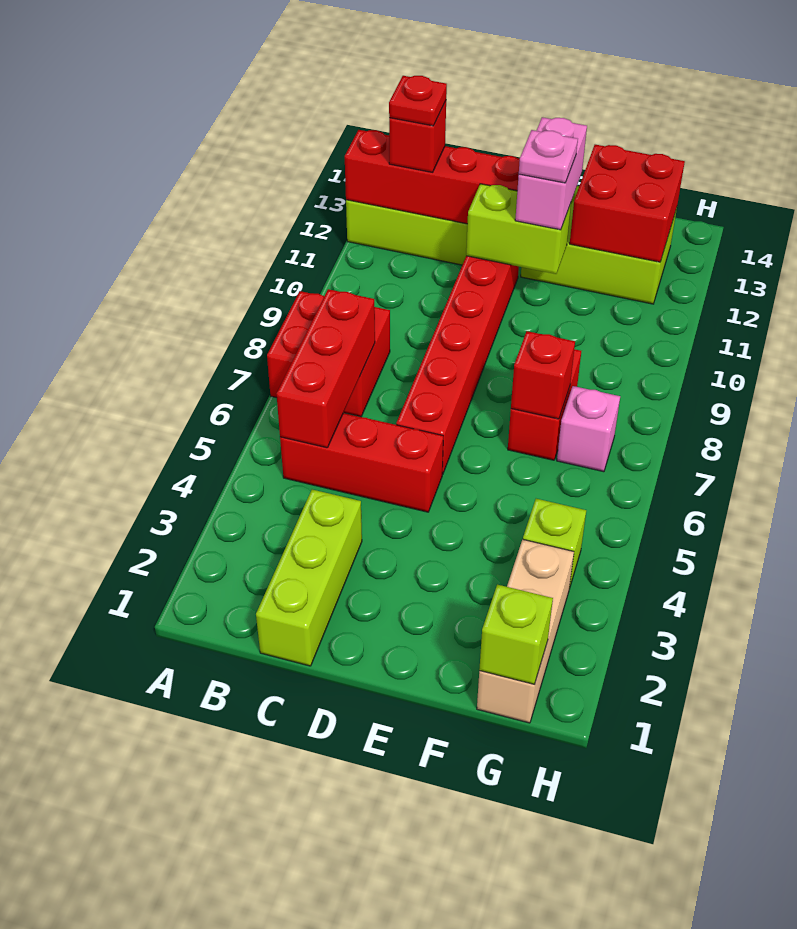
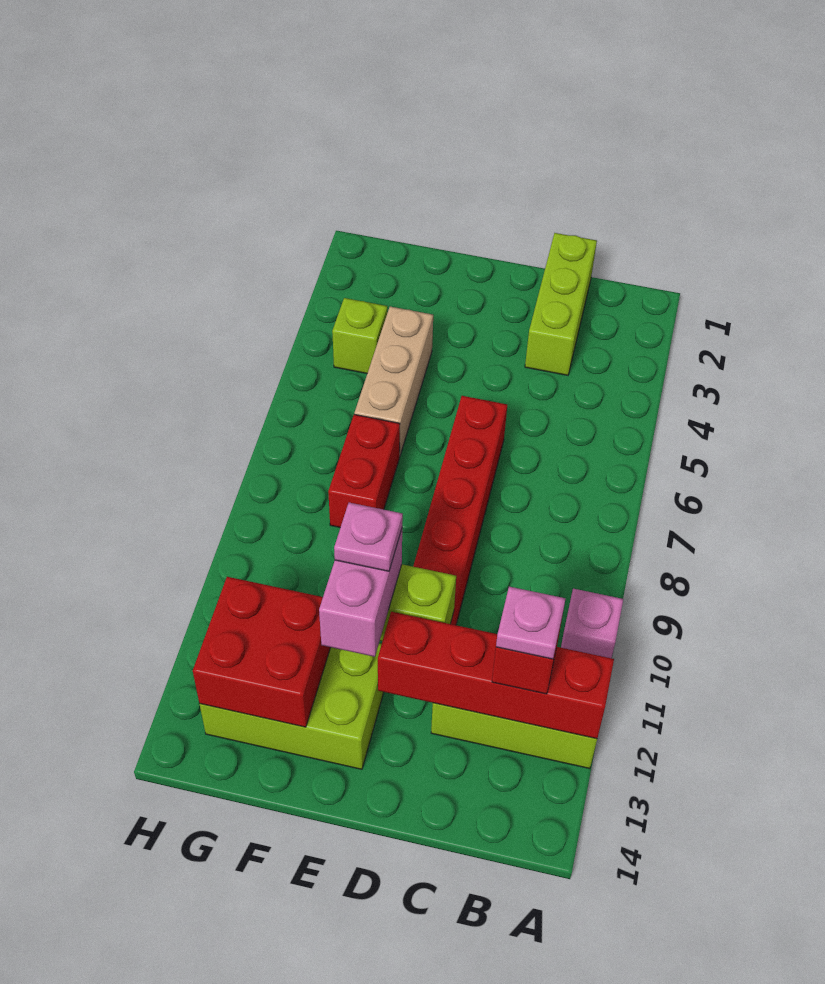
red brick A7:B8 level 1 -> none
red brick B5:D5 level 1 -> none
red brick B5:B7 level 2 -> none
red plate B12 level 4 -> pink plate B12 level 4
red brick F7 level 2 -> none
tan brick G1:G3 level 1 -> tan brick F4:F6 level 1
lime brick G1 level 2 -> none
pink brick G7 level 1 -> pink brick A10 level 1

